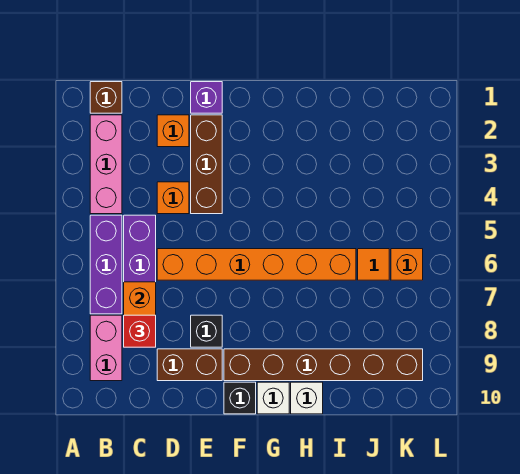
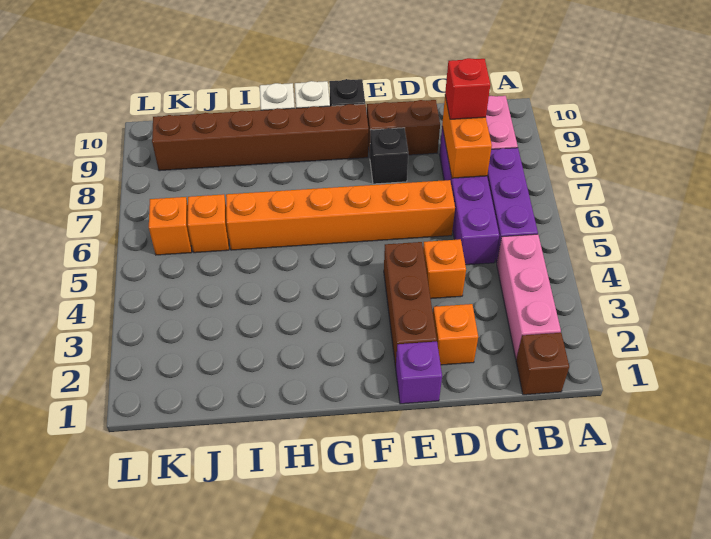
orange tile J6 level 1 -> orange brick J6 level 1

